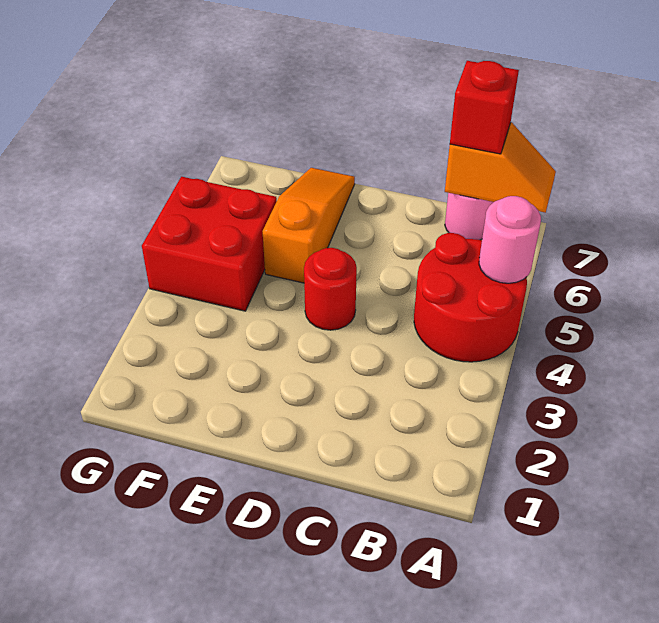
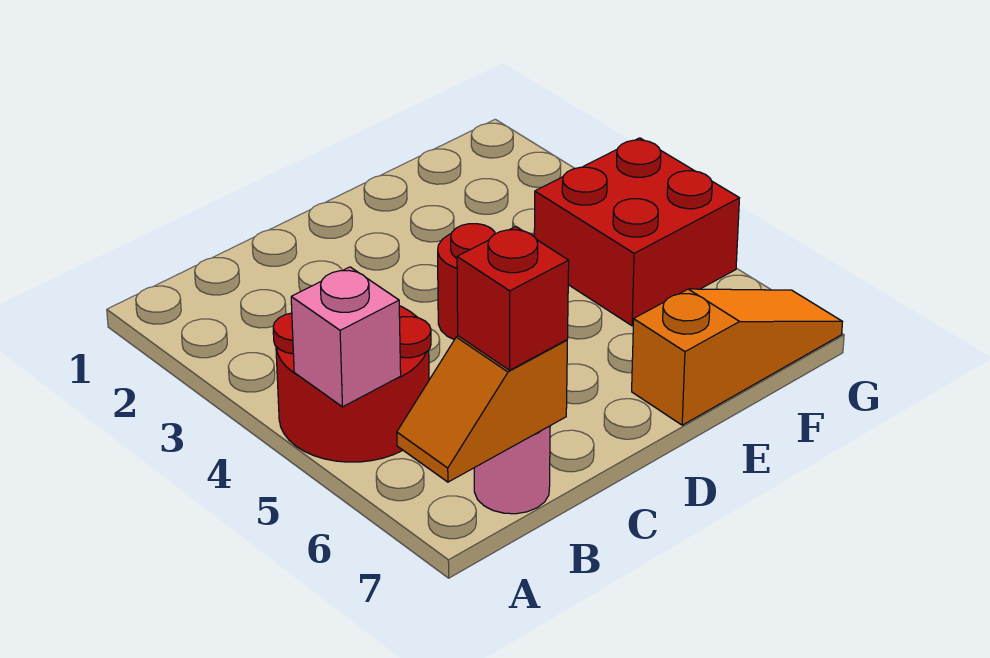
pink round brick A5 level 2 -> pink brick A5 level 2
orange slope E5:E7 level 1 top 5 -> orange slope E7:G7 level 1 top E

